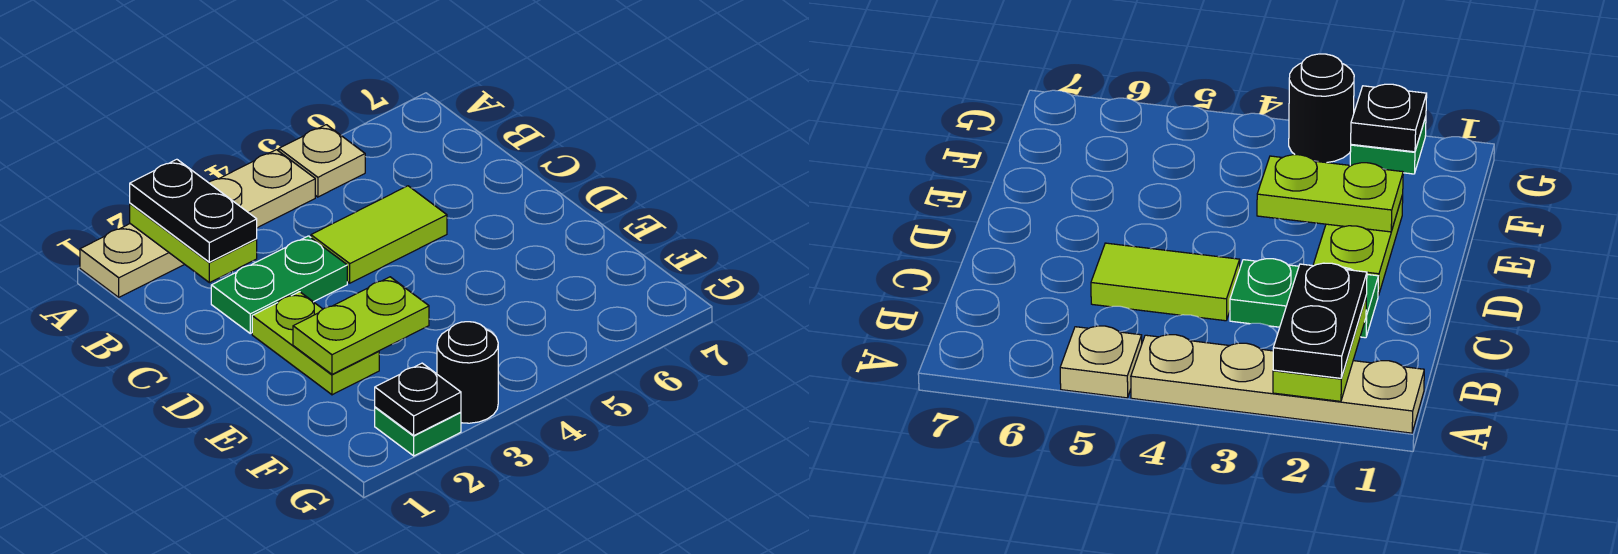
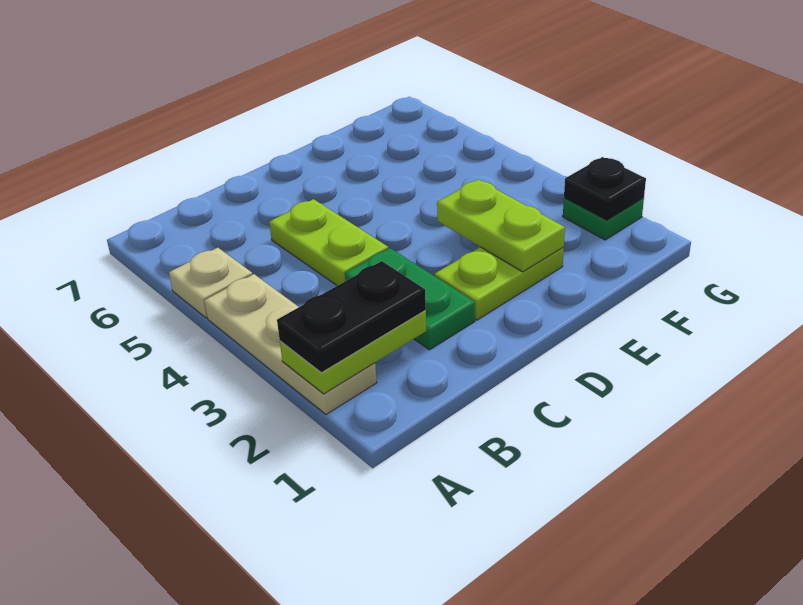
tan plate A1:A4 level 1 -> tan plate A2:A4 level 1
lime tile C4:C5 level 1 -> lime plate C4:C5 level 1
black round brick G3 level 1 -> none

